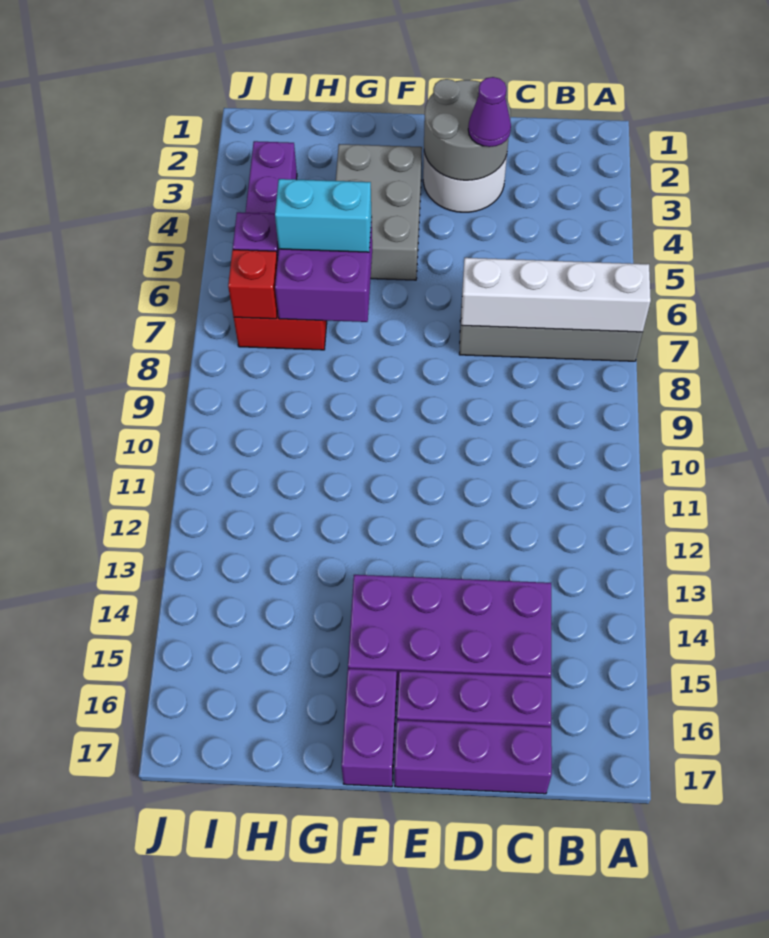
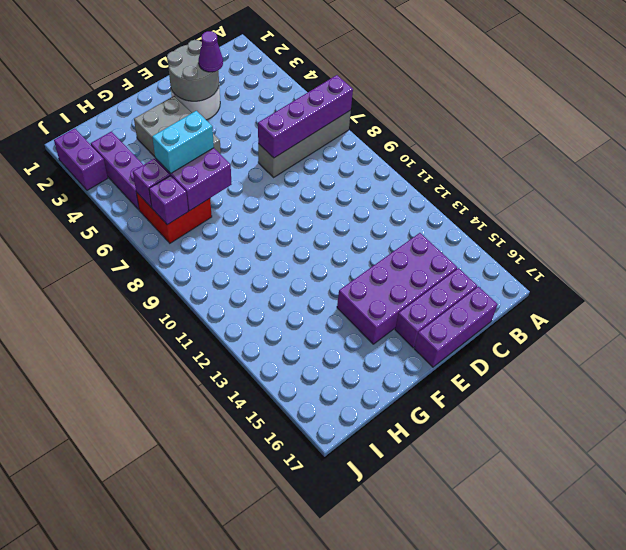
white brick A7:D7 level 2 -> purple brick A7:D7 level 2
purple brick F16:F17 level 1 -> purple brick J2:J3 level 1
red brick I7 level 2 -> purple brick I7 level 2

